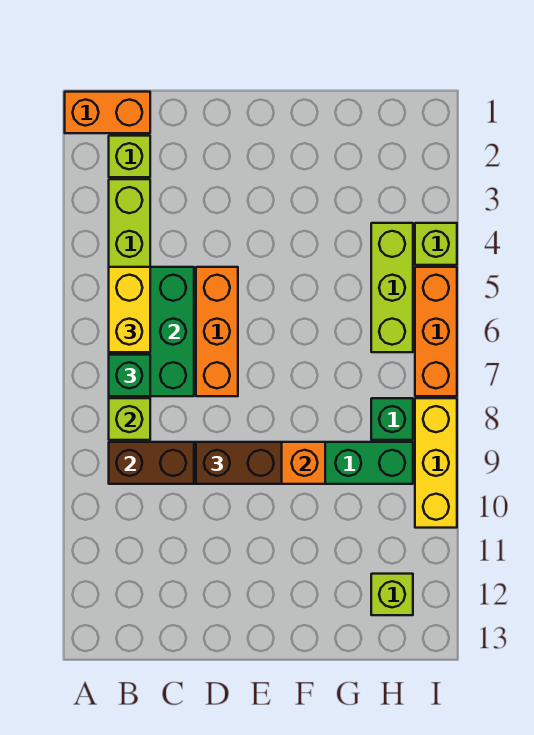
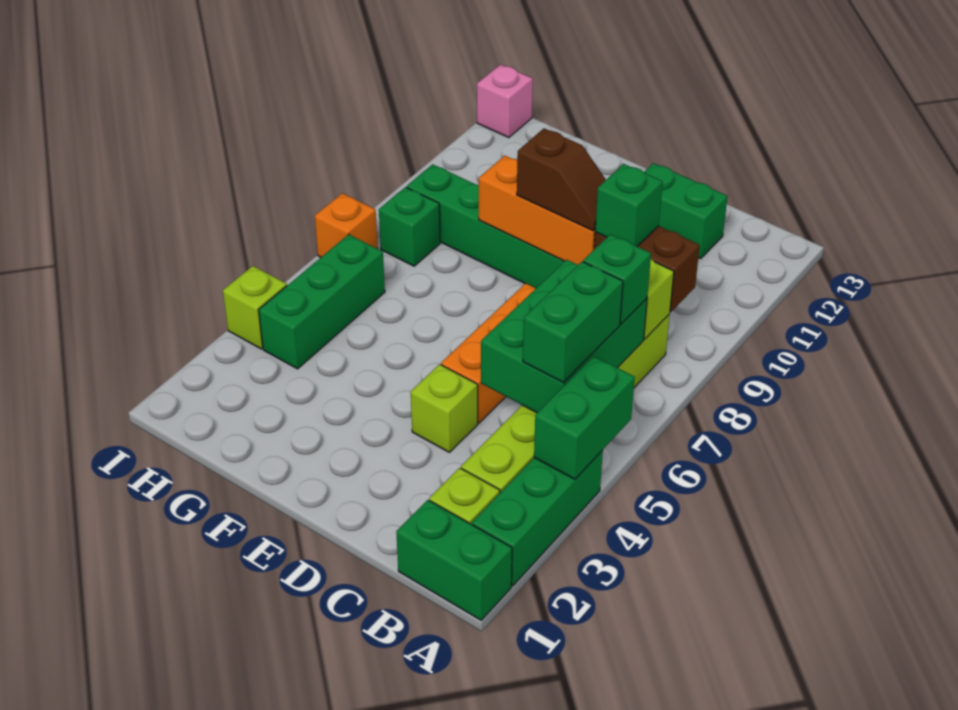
orange brick A1:B1 level 1 -> green brick A1:B1 level 1
none -> green brick A2:A4 level 1
none -> green brick A4:A5 level 2
yellow brick B5:B6 level 3 -> green brick B5:B6 level 3
none -> green brick C9 level 3
none -> green brick C12:D12 level 1
brown brick D9:E9 level 3 -> brown slope D9:E9 level 3 top E
lime brick H4:H6 level 1 -> green brick H4:H6 level 1
lime brick H12 level 1 -> lime brick D4 level 1
orange brick I5:I7 level 1 -> orange brick I7 level 1
yellow brick I8:I10 level 1 -> none
none -> pink brick I13 level 1

